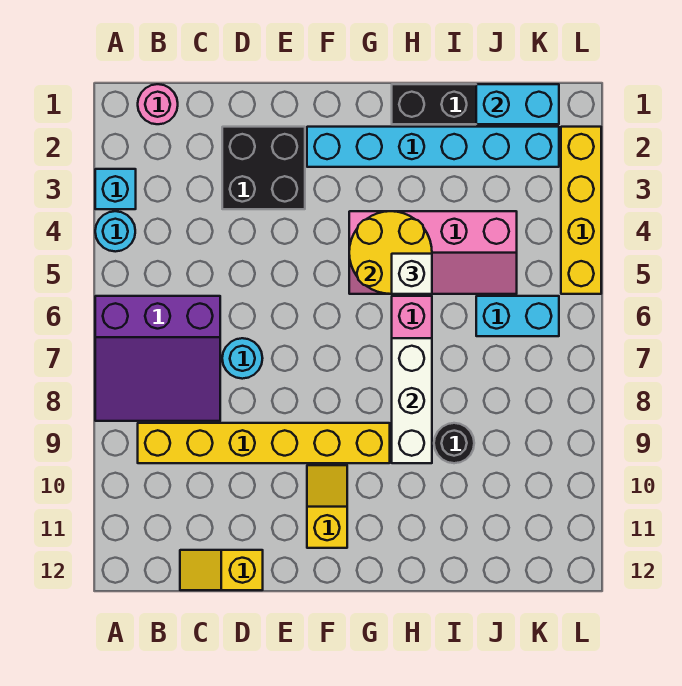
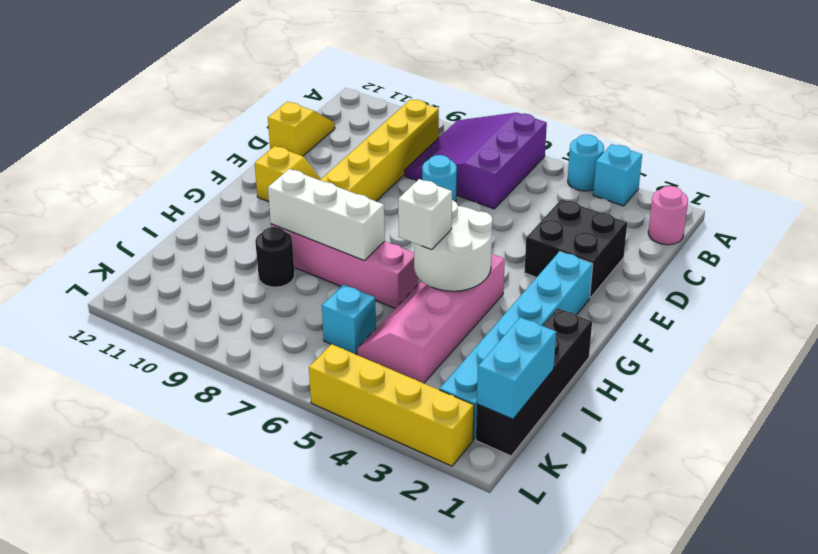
yellow round brick G4:H5 level 2 -> white round brick G4:H5 level 2
cyan brick J6:K6 level 1 -> cyan brick J6 level 1

